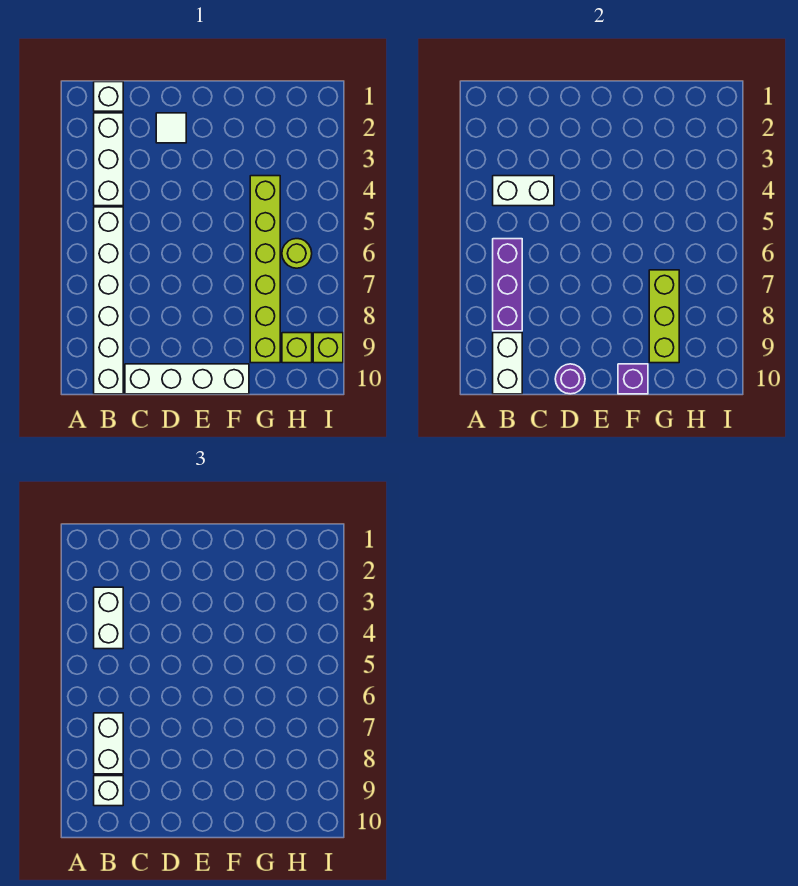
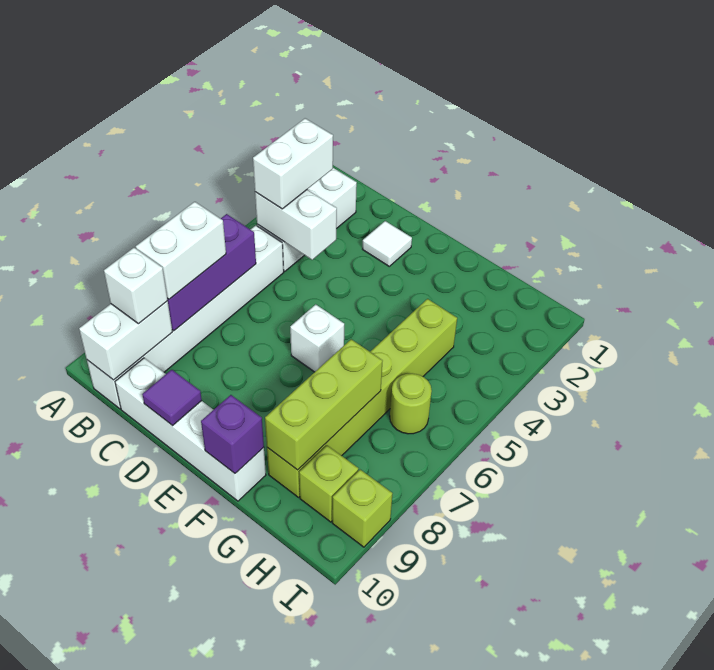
white brick B1 level 1 -> white brick E6 level 1
purple round brick D10 level 2 -> purple tile D10 level 2

